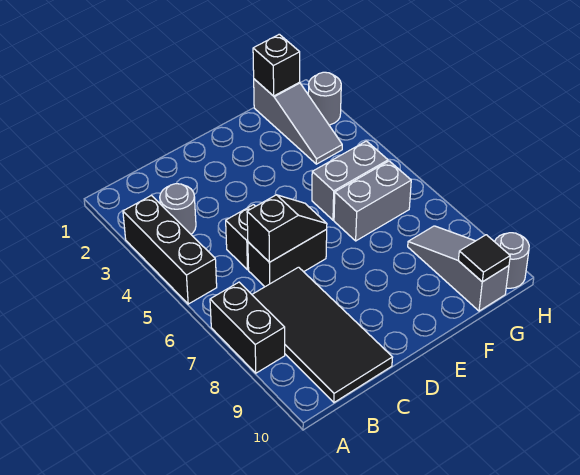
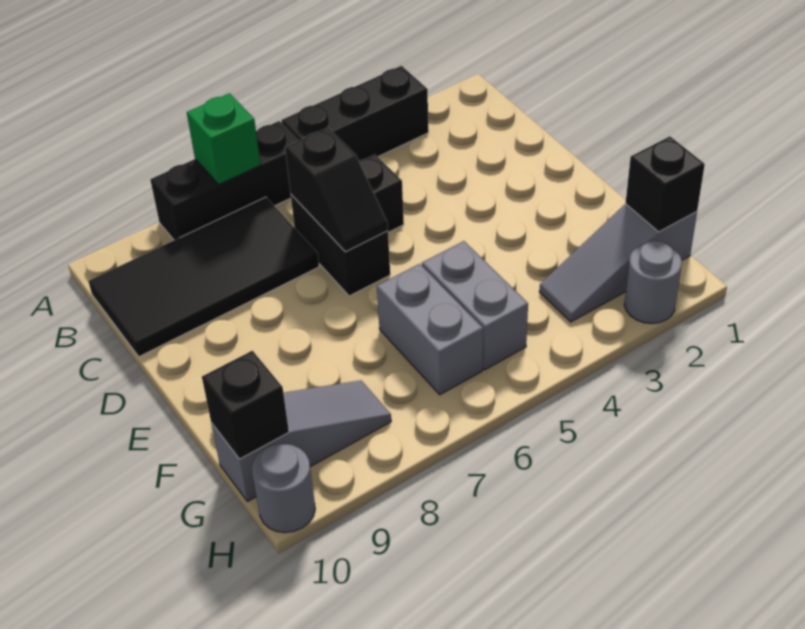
black brick A7:A8 level 1 -> black brick A6:A8 level 1
none -> green brick A7 level 2
grey round brick B3 level 1 -> none
black tile G10 level 2 -> black brick G10 level 2

